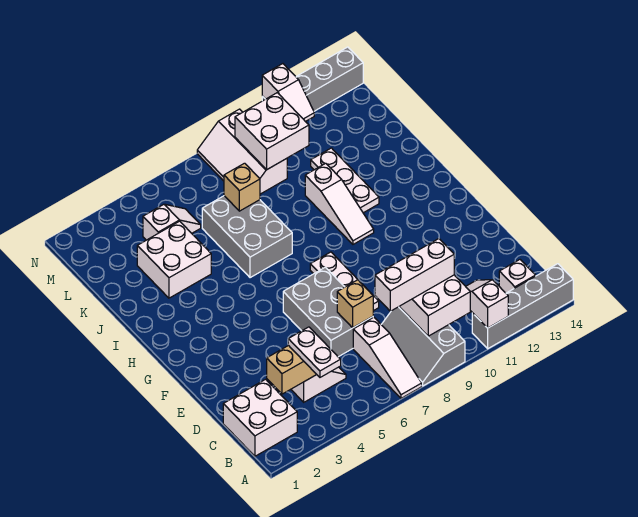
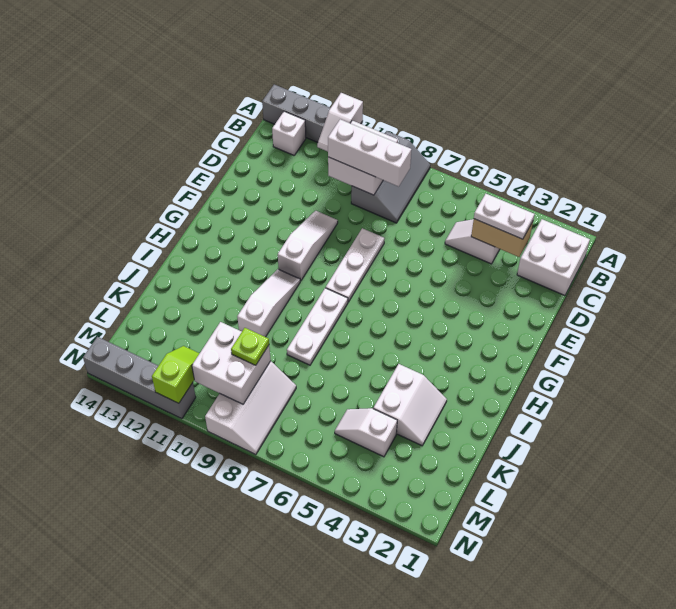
white slope A7:C7 level 1 top C -> white slope E10:G10 level 1 top G
white plate B4:C4 level 3 -> white plate C3:C4 level 3
grey brick D6:F7 level 1 -> none
tan brick D7 level 2 -> none
grey brick I6:K7 level 1 -> none
white plate I11:K11 level 1 -> white plate H8:J8 level 1
white brick J3:K4 level 1 -> white slope J3:K4 level 1 top 4
tan brick K7 level 2 -> none
none -> lime plate L9 level 3
white slope M11:N11 level 2 top N -> lime slope M11:N11 level 2 top N

